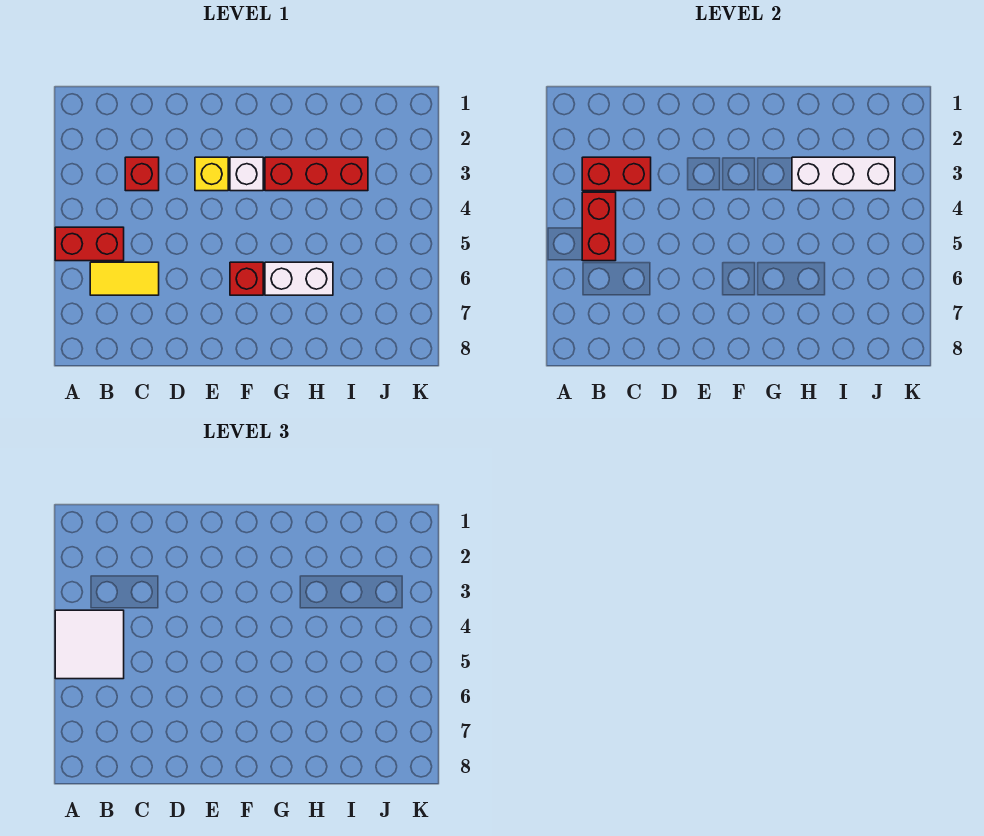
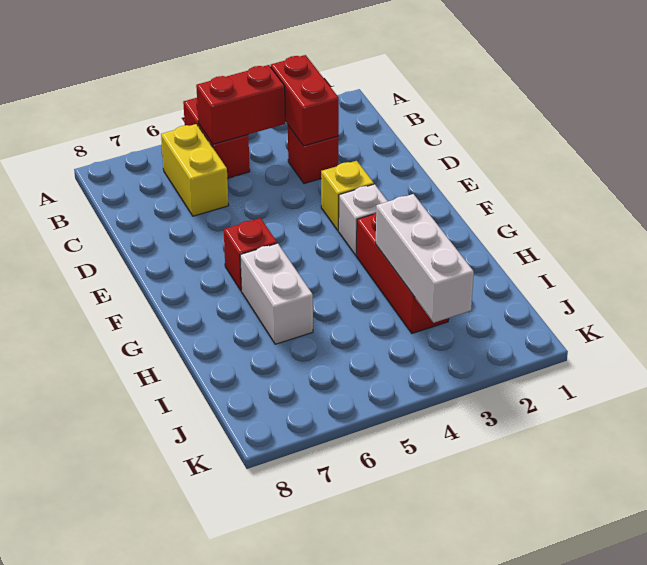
white tile A4:B5 level 3 -> none
yellow tile B6:C6 level 1 -> yellow brick B6:C6 level 1

